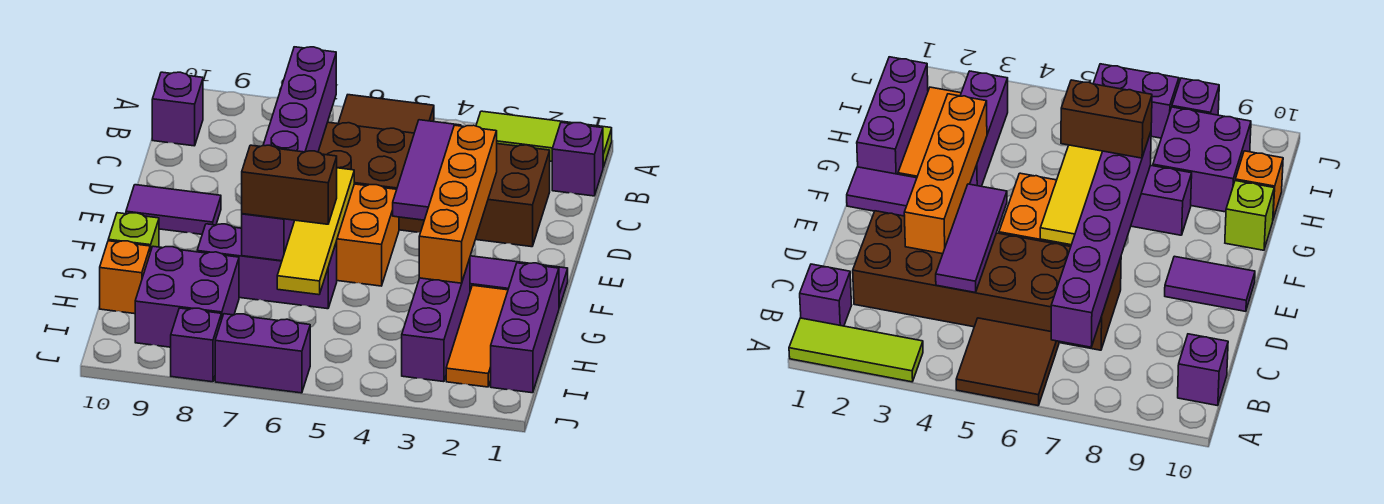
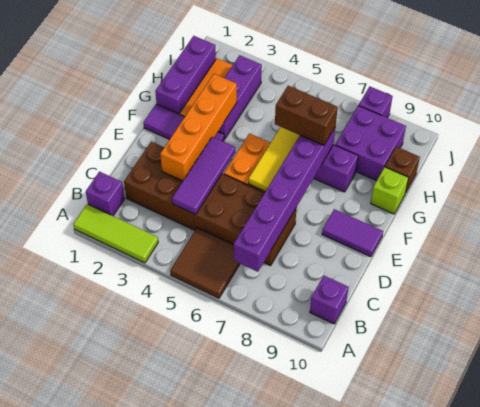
orange brick H10 level 1 -> brown brick H10 level 1
purple brick J6:J7 level 1 -> none

